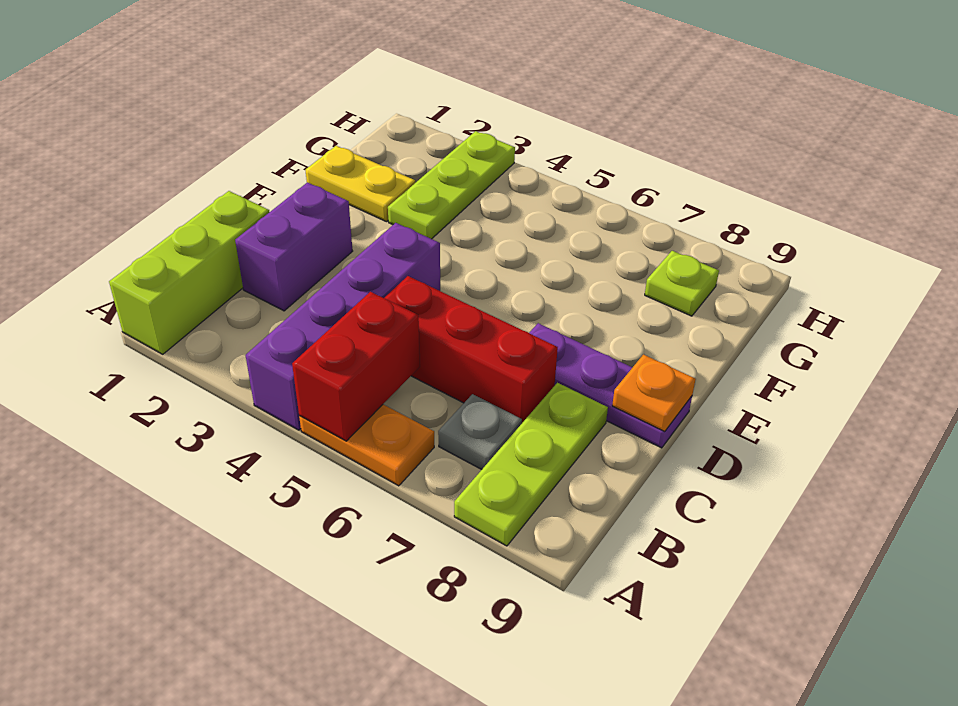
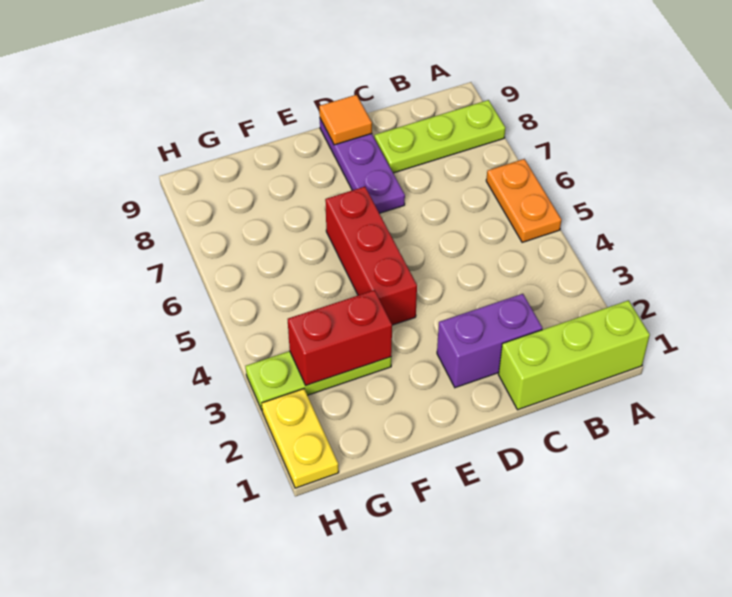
purple brick A4:D4 level 1 -> none
red brick A5:B5 level 2 -> red brick F3:G3 level 2
grey plate B7 level 1 -> none
red brick C5:C7 level 1 -> red brick E4:E6 level 1
orange plate D9 level 2 -> orange tile D9 level 2
yellow plate F1:F2 level 1 -> yellow plate H1:H2 level 1
lime plate G8 level 1 -> none

